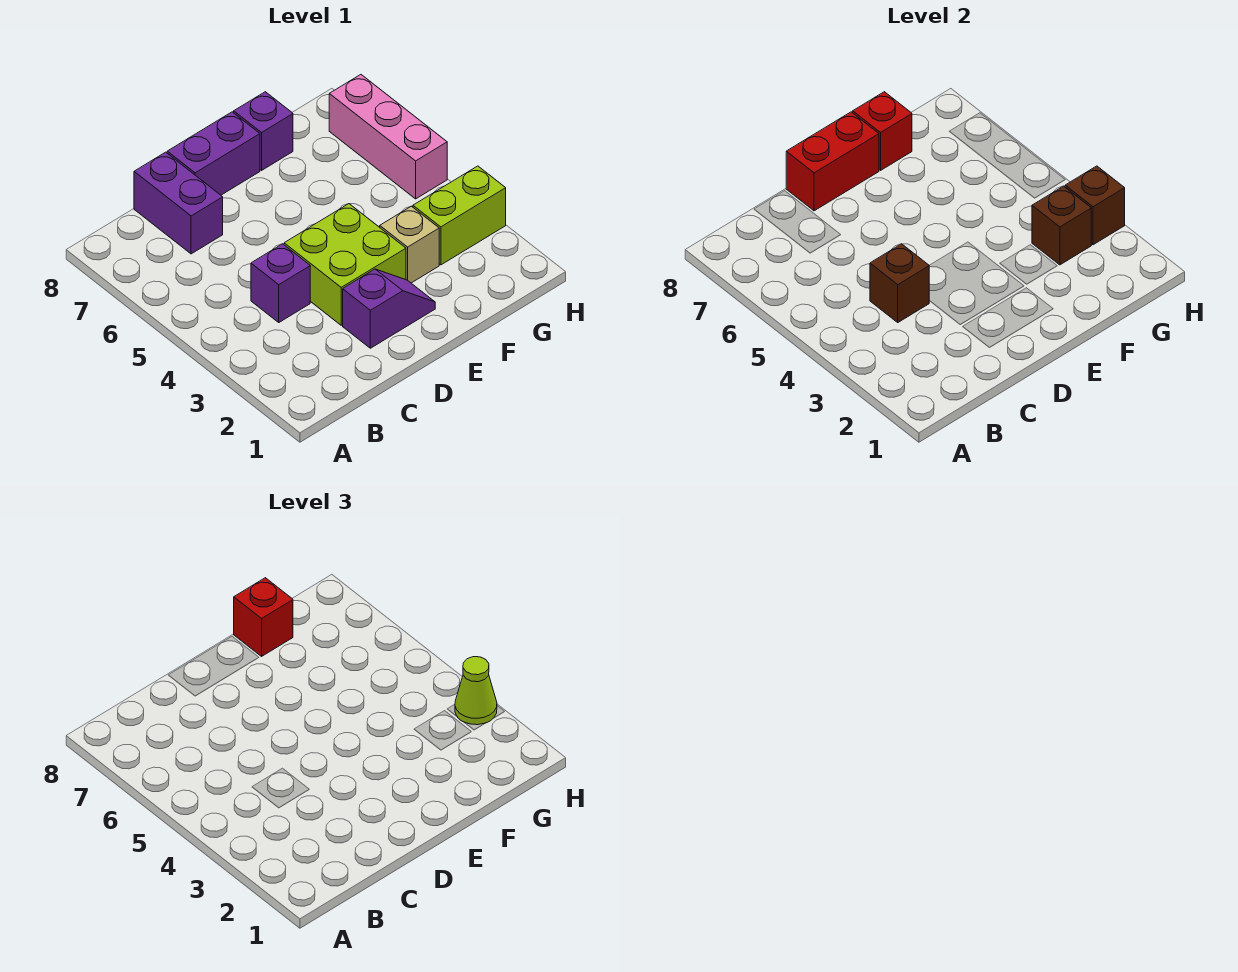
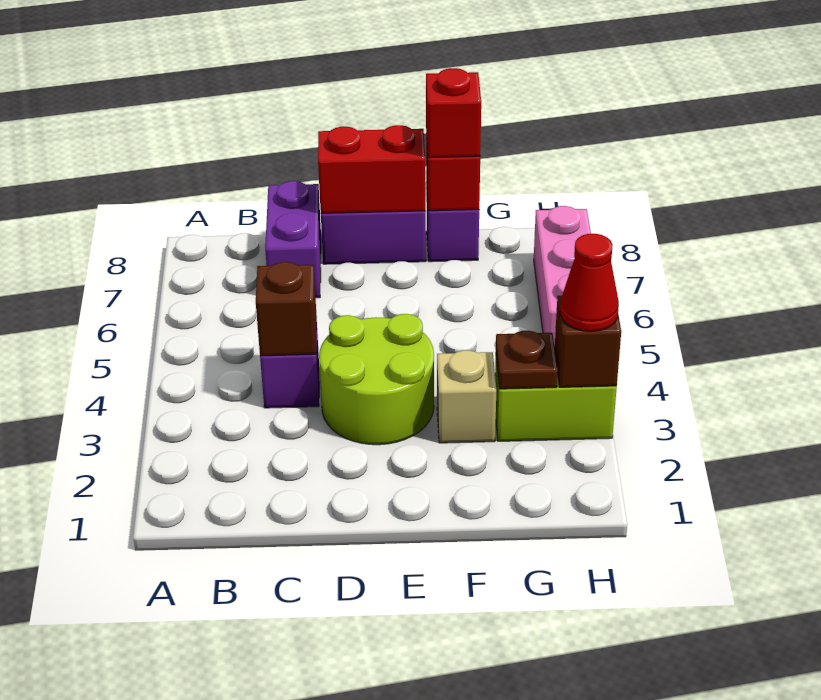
purple slope D2:E2 level 1 top D -> none
lime brick D3:E4 level 1 -> lime round brick D3:E4 level 1
brown brick G3 level 2 -> brown plate G3 level 2
lime cone H3 level 3 -> red cone H3 level 3

